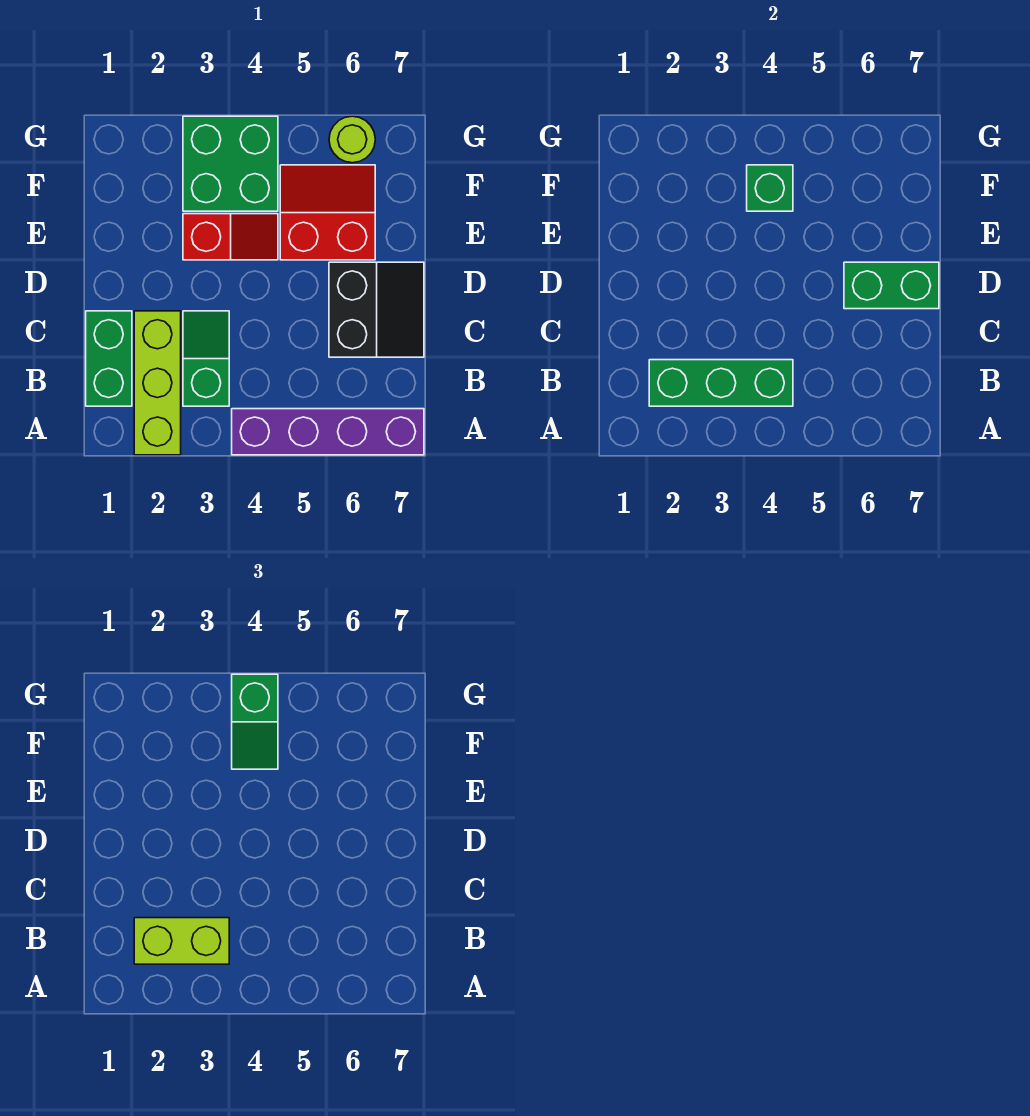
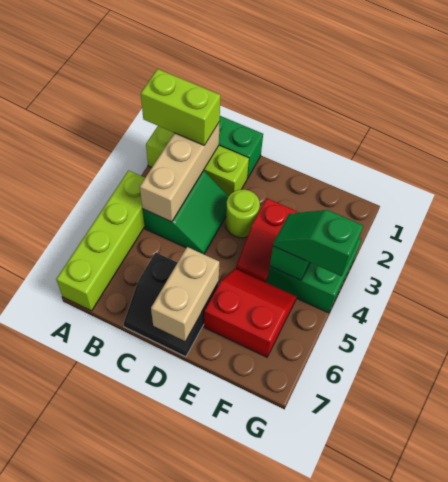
purple brick A4:A7 level 1 -> lime brick A4:A7 level 1
green brick B2:B4 level 2 -> tan brick B2:B4 level 2
lime brick B2:B3 level 3 -> lime brick A2:B2 level 3
green slope B3:C3 level 1 top B -> green slope B3:C4 level 1 top B
green brick D6:D7 level 2 -> tan brick D6:D7 level 2
red slope E5:F6 level 1 top E -> red slope E5:F6 level 1 top 6
lime round brick G6 level 1 -> lime round brick D3 level 1

